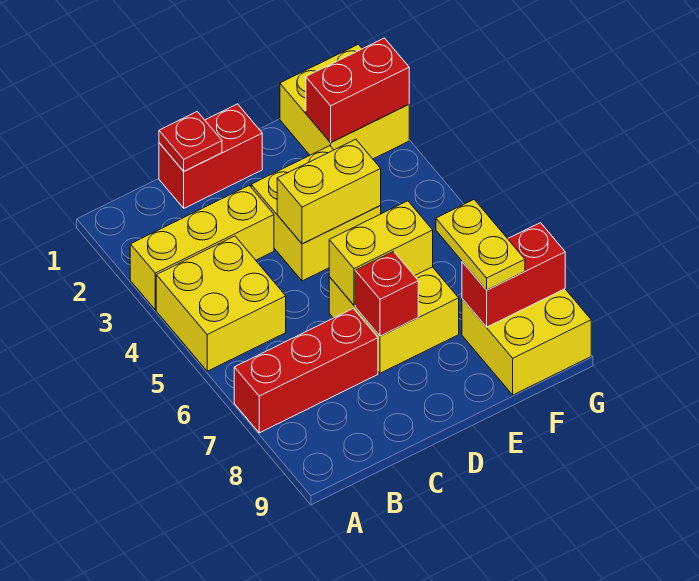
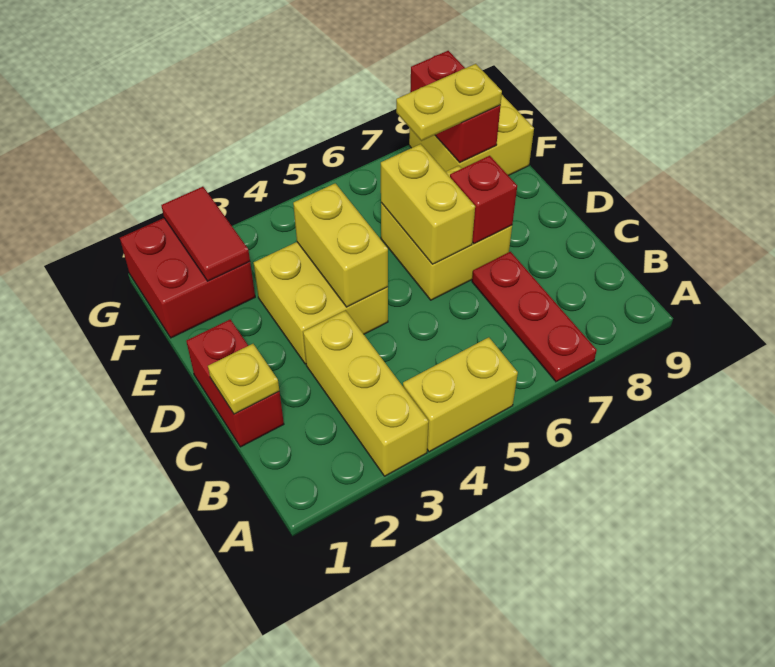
yellow brick A4:B5 level 1 -> yellow brick A4:A5 level 1
red brick A7:C7 level 1 -> red plate A7:C7 level 1
red plate C1 level 2 -> yellow plate C1 level 2
yellow brick F1:G2 level 1 -> red brick F1:G2 level 1
red brick F2:G2 level 2 -> red tile F2:G2 level 2

